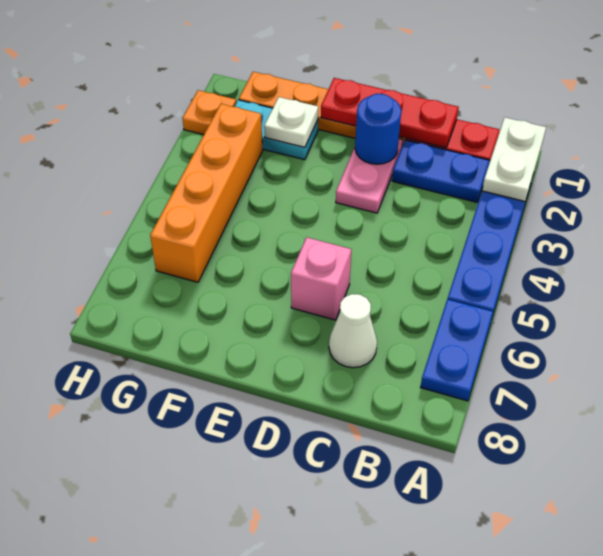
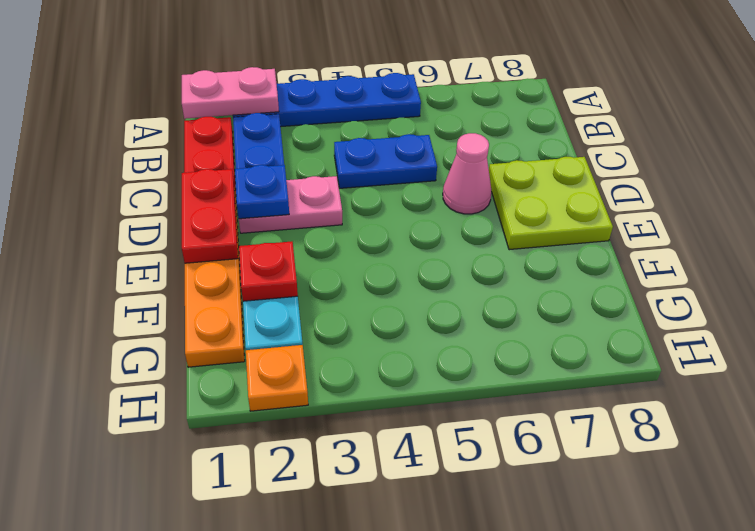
white plate A1:A2 level 2 -> pink plate A1:A2 level 2
blue plate A6:A7 level 1 -> blue plate C4:C5 level 1
red plate C1:E1 level 2 -> red plate D1:E1 level 2
white cone C7 level 1 -> none
blue round brick D2 level 2 -> blue plate D2 level 2
pink brick D6 level 1 -> pink cone D6 level 1
none -> lime plate D7:E8 level 1
white plate F2 level 2 -> red plate F2 level 2
orange brick G3:G6 level 1 -> none

